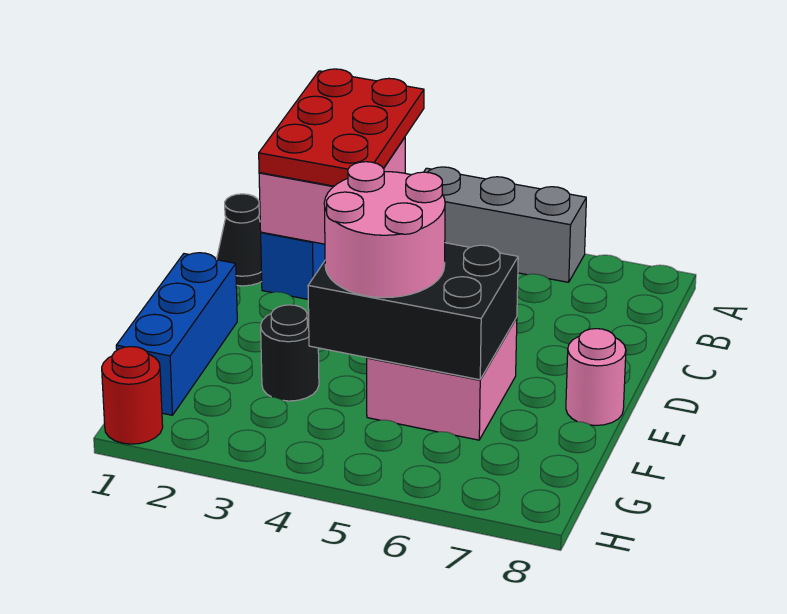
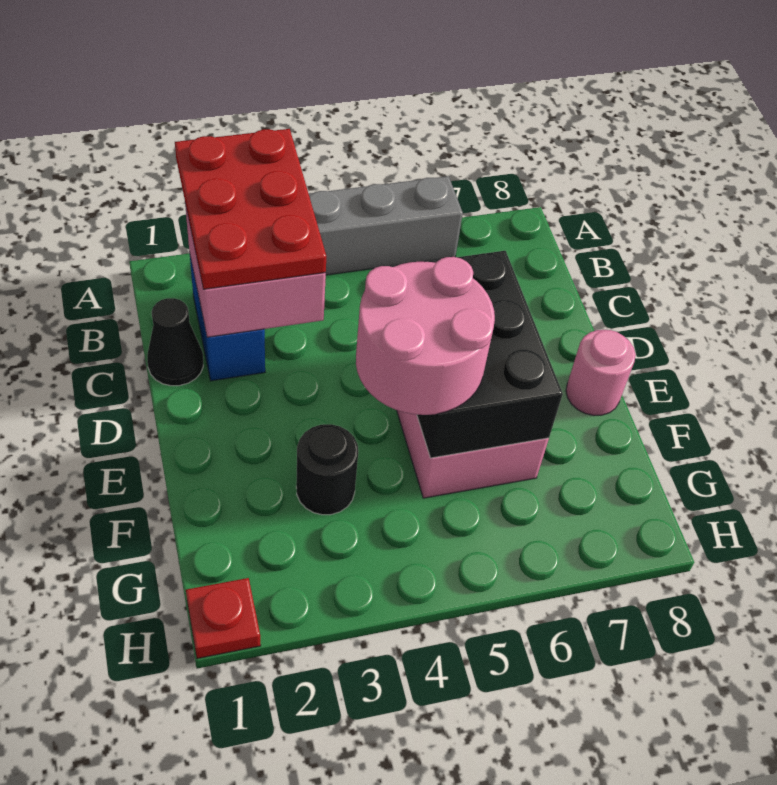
blue brick E1:G1 level 1 -> none
black brick E4:F6 level 2 -> black brick D5:F6 level 2
red round brick H1 level 1 -> red plate H1 level 1

